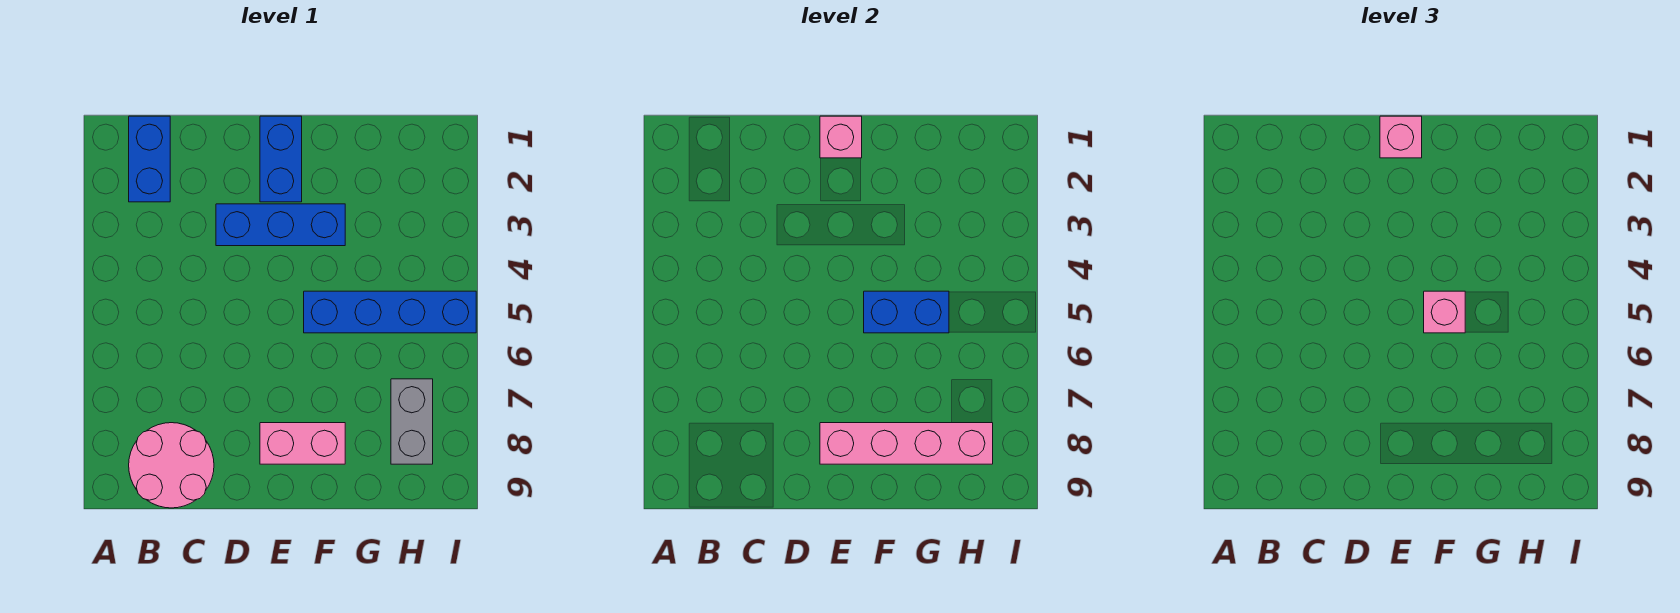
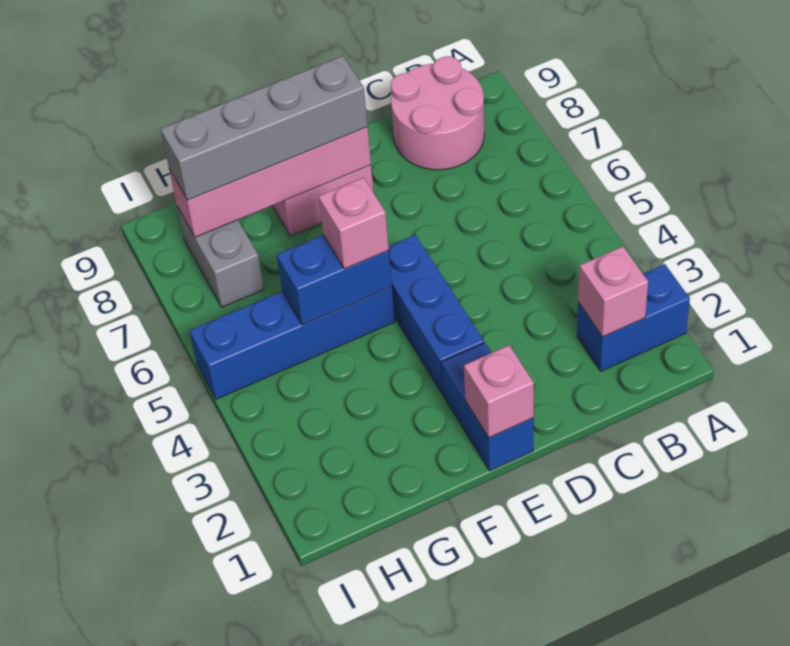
blue brick B1:B2 level 1 -> blue brick A2:B2 level 1
blue brick D3:F3 level 1 -> blue brick E3:E5 level 1
pink brick E1 level 3 -> pink brick B2 level 2
none -> grey brick E8:H8 level 3

